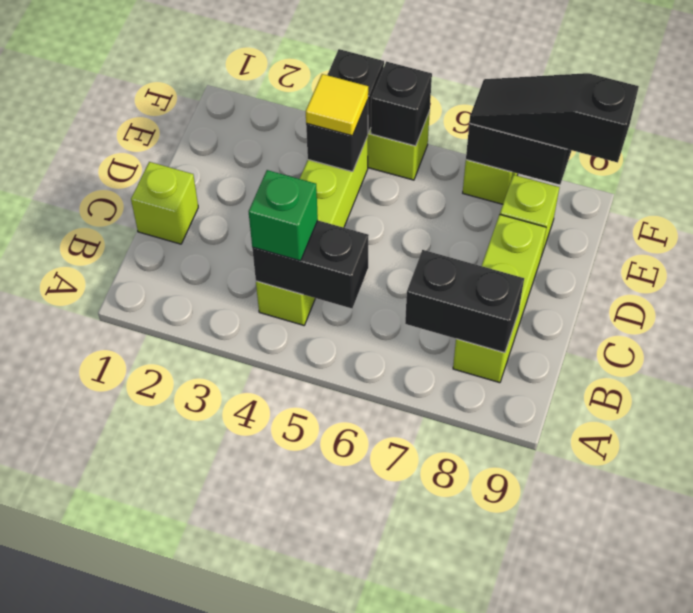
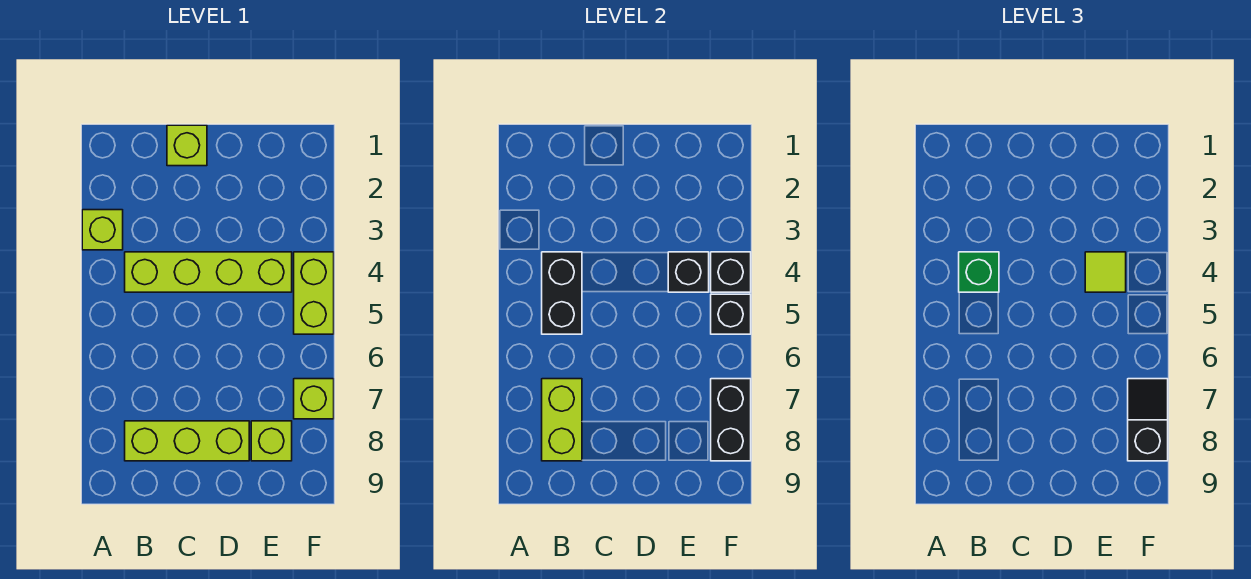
none -> lime brick A3 level 1
black brick B7:B8 level 2 -> lime brick B7:B8 level 2
yellow tile E4 level 3 -> lime tile E4 level 3
black slope F7:F9 level 3 top 9 -> black slope F7:F8 level 3 top 8

